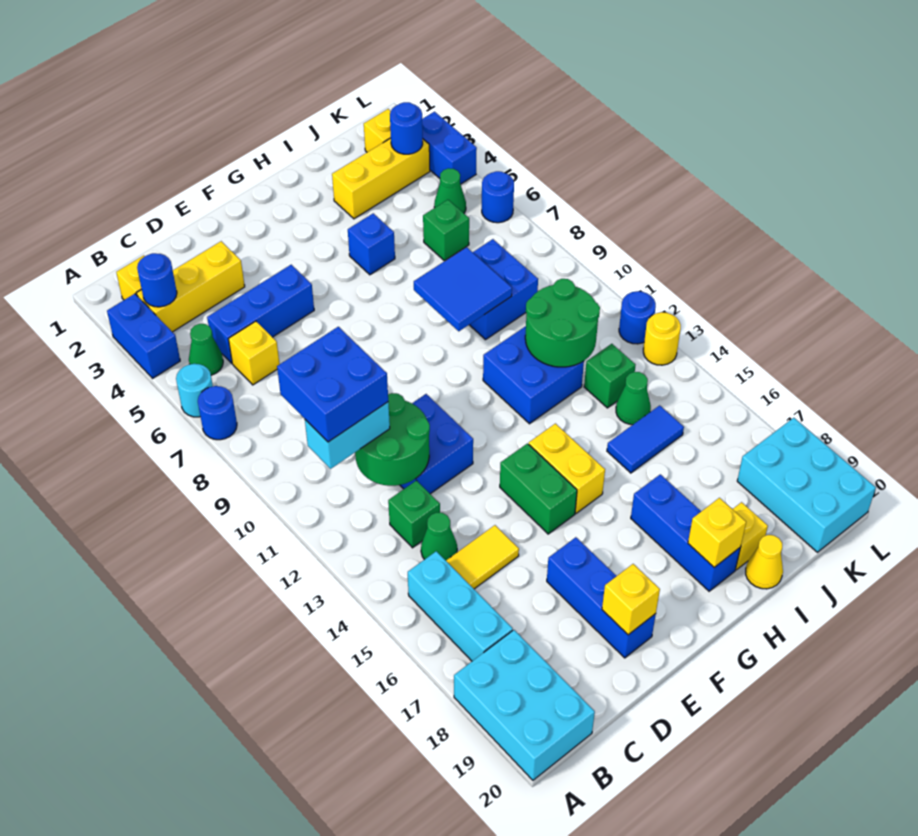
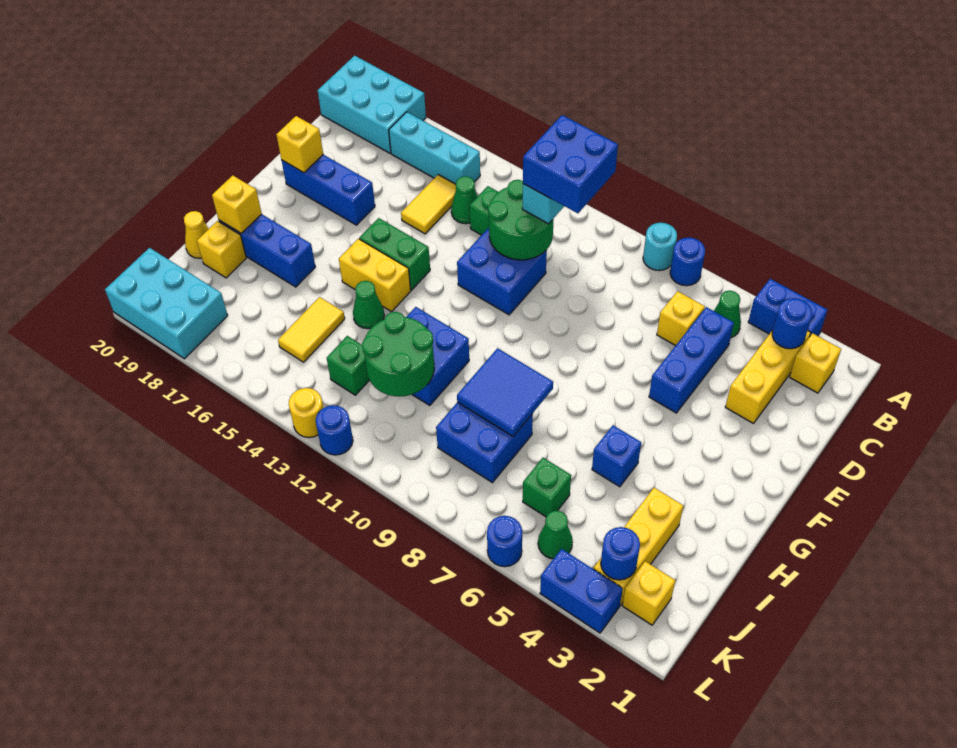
cyan round brick A6 level 1 -> cyan round brick A8 level 1
blue tile I15:J15 level 1 -> yellow tile I15:J15 level 1
green cone J14 level 1 -> green cone H14 level 1

